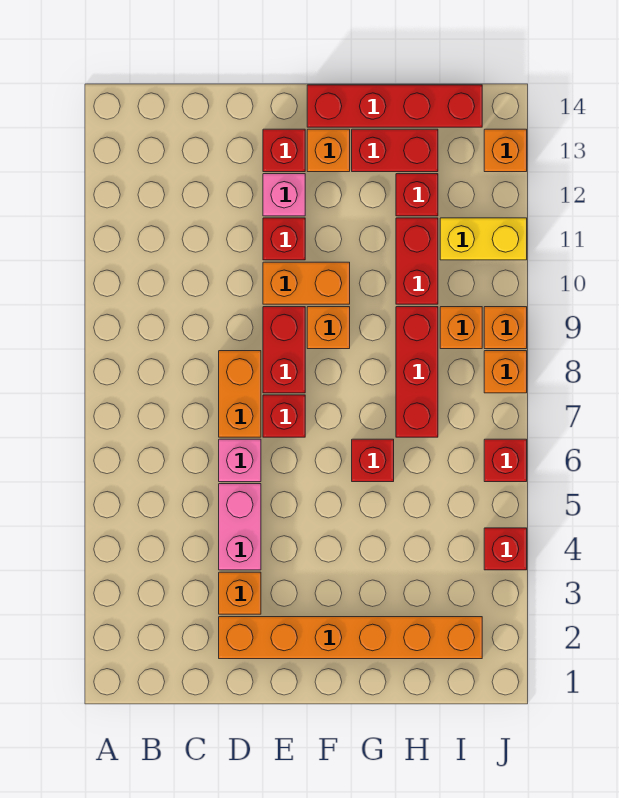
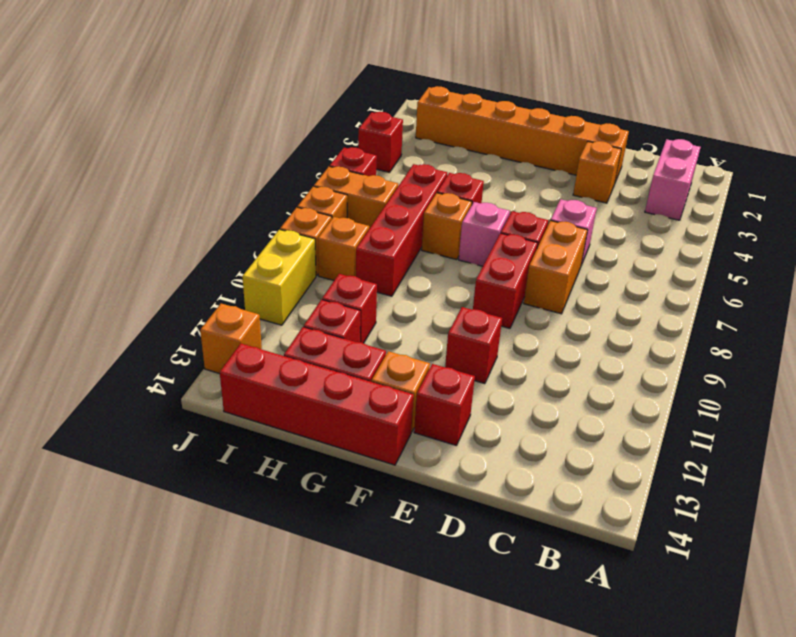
pink brick D4:D5 level 1 -> pink brick B2:B3 level 1
orange brick E10:F10 level 1 -> orange brick I7:J7 level 1
pink brick E12 level 1 -> pink brick F7 level 1
orange brick F9 level 1 -> orange brick G7 level 1
red brick H7:H9 level 1 -> red brick H6:H9 level 1
red brick H10:H11 level 1 -> red brick H11 level 1
yellow brick I11:J11 level 1 -> yellow brick J10:J11 level 1

